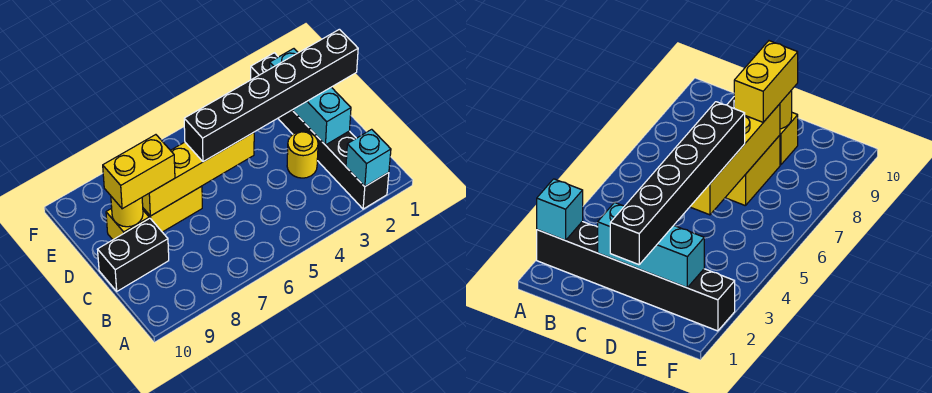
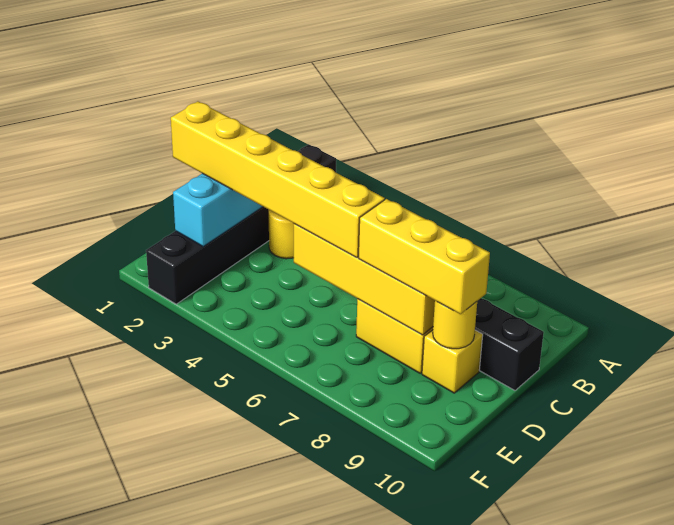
cyan brick A2 level 2 -> none
black brick D1:D6 level 3 -> yellow brick D1:D6 level 3
yellow brick D8:D9 level 3 -> yellow brick D7:D9 level 3

